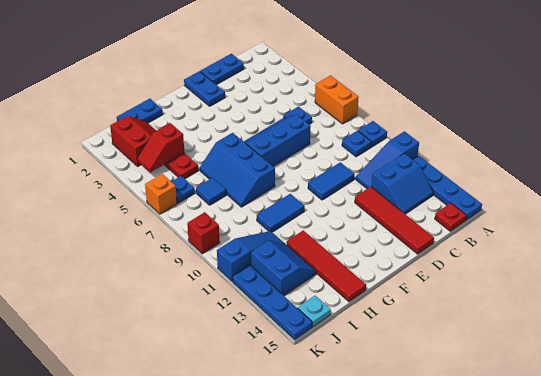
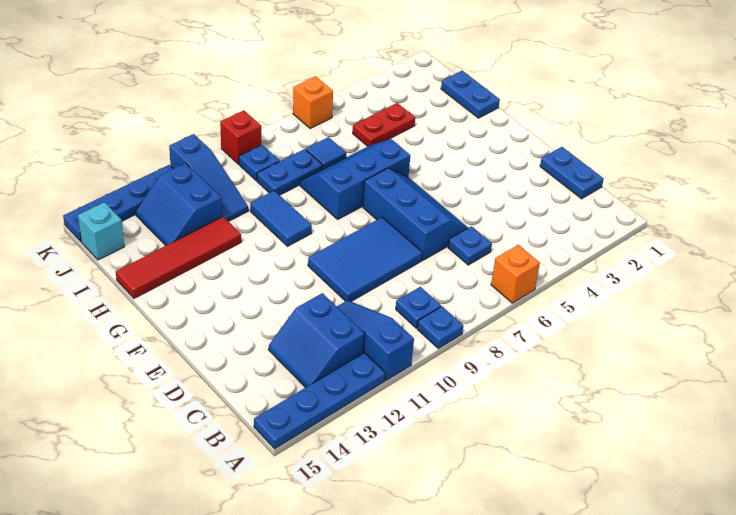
orange brick A6:A7 level 1 -> orange brick A6 level 1
red plate B15 level 1 -> none
blue tile D10:E10 level 1 -> blue tile D8:E10 level 1
red tile D12:D15 level 1 -> none
blue plate E1:E2 level 1 -> blue plate I8:I9 level 1
red slope I2:J3 level 1 top J -> none
red slope I4:J4 level 2 top I -> none
blue slope I12:J13 level 1 top J -> blue slope I12:J13 level 1 top 12
blue plate J6 level 1 -> blue plate J9 level 1
cyan plate J15 level 1 -> cyan brick J15 level 1

